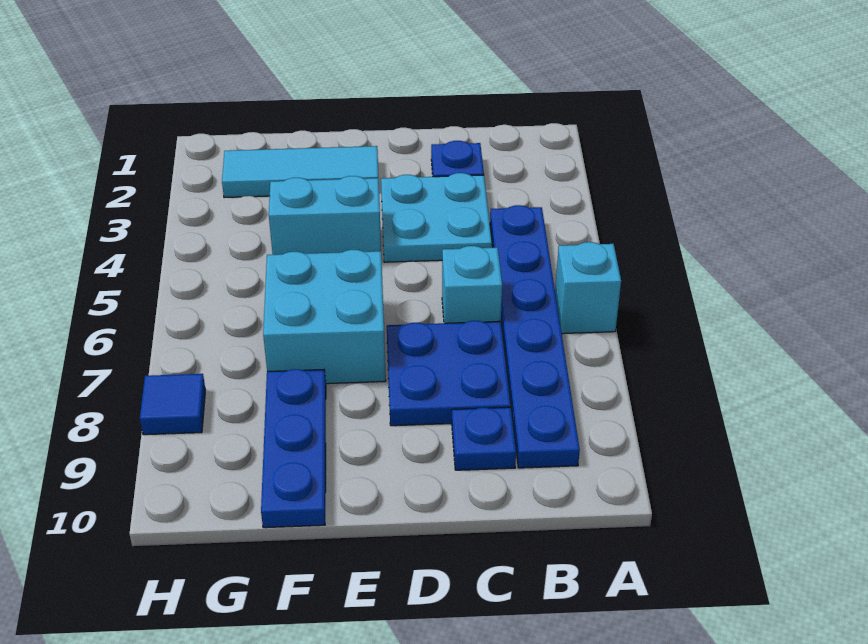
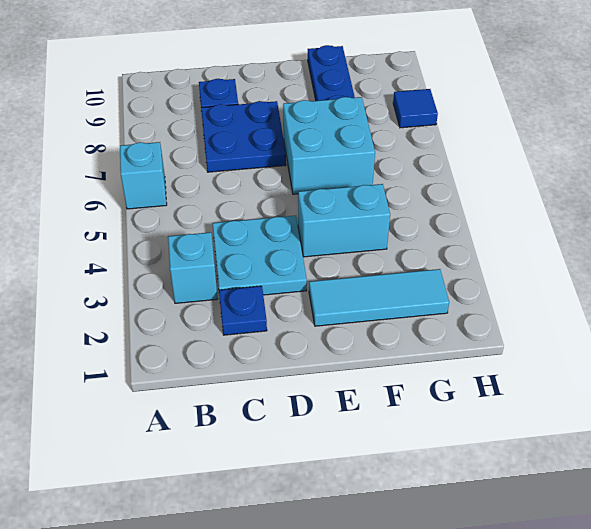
blue plate B4:B9 level 1 -> none
cyan brick C6 level 1 -> cyan brick B3 level 1

